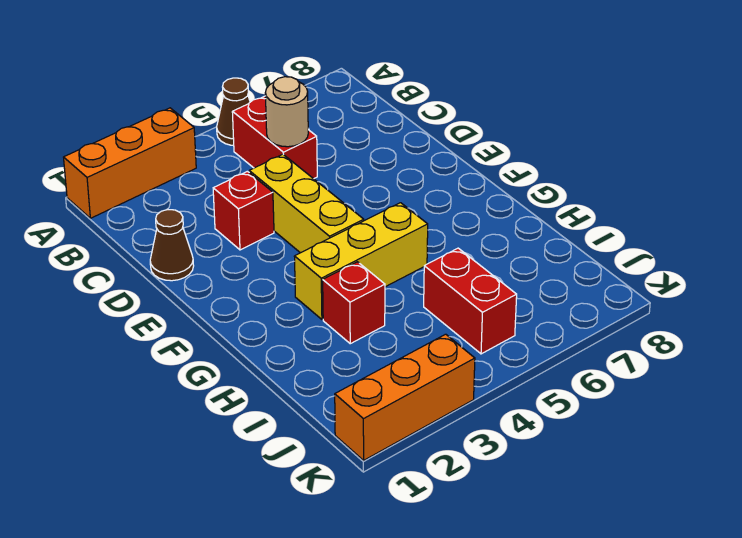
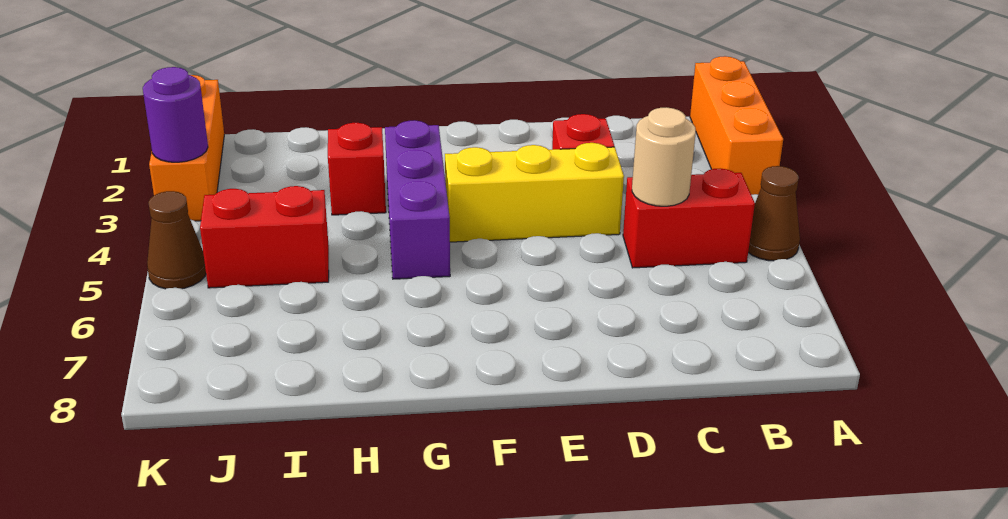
brown cone D1 level 1 -> brown cone K5 level 1
yellow brick G3:G5 level 1 -> purple brick G3:G5 level 1
none -> purple round brick K3 level 2

